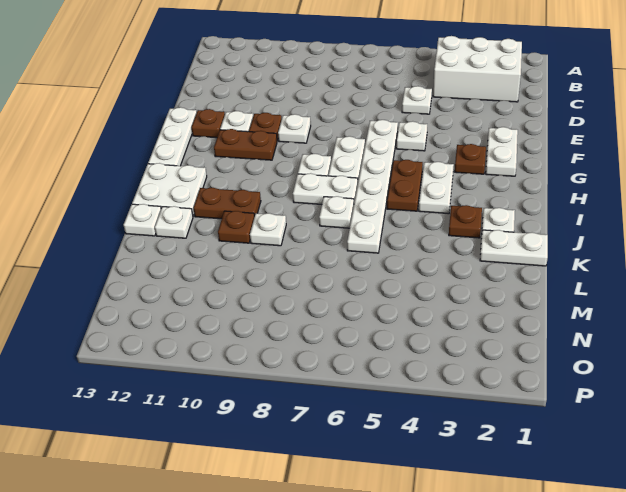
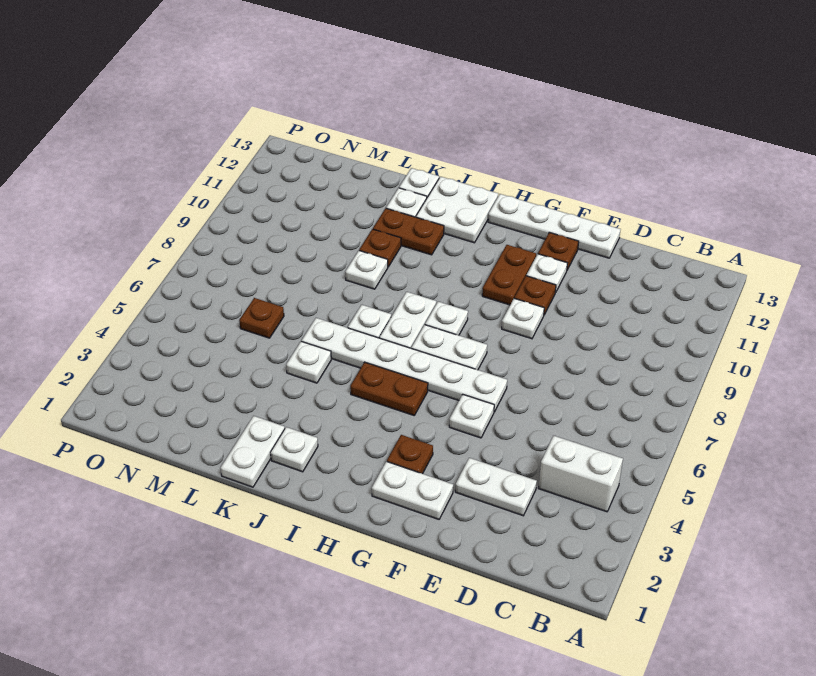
white brick B2:C4 level 1 -> white brick B4:C4 level 1
white plate D5 level 1 -> white plate K5 level 1
white plate F13:H13 level 1 -> white plate E13:H13 level 1
white plate H4:I4 level 1 -> white plate D3:E3 level 1
brown plate J3 level 1 -> brown plate M6 level 1
brown plate J10:J11 level 1 -> brown plate J11:K11 level 1

